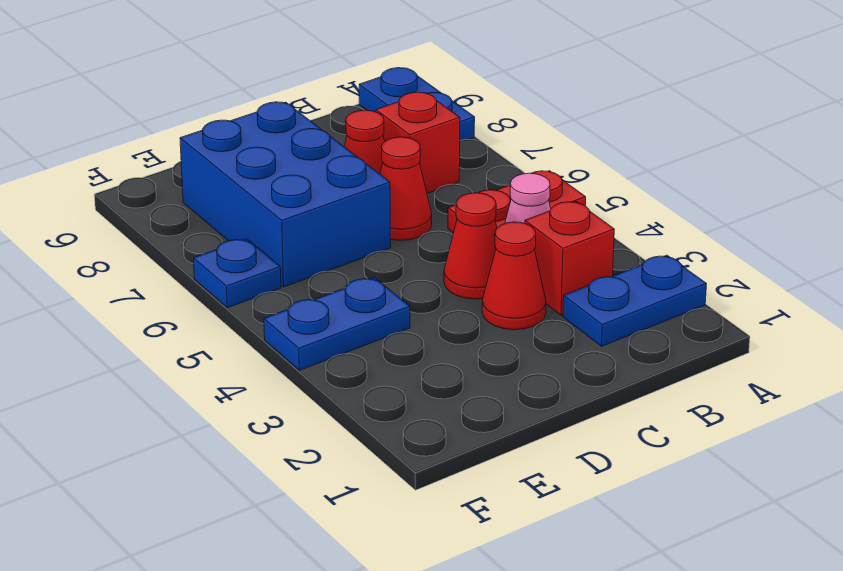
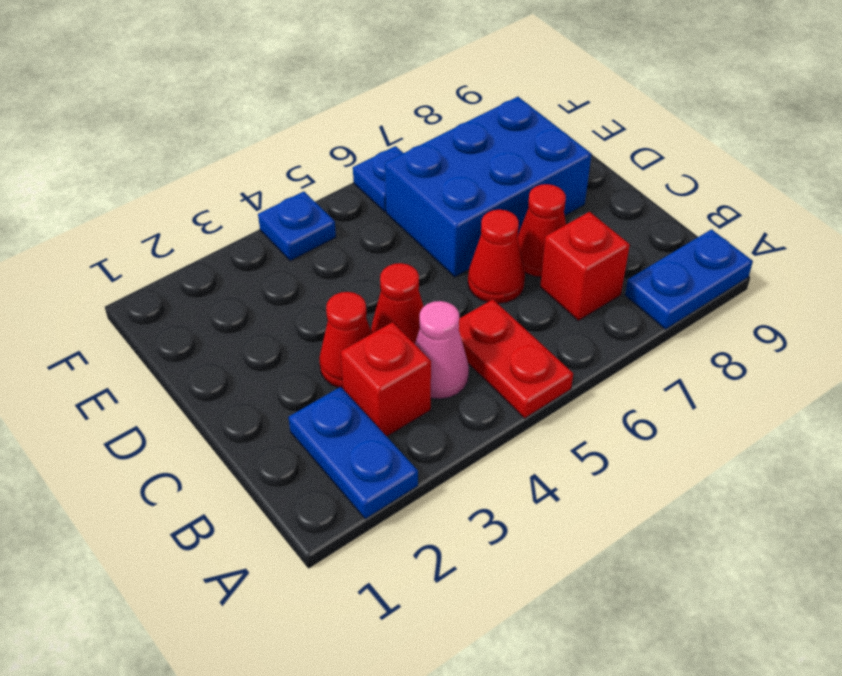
blue plate E4:F4 level 1 -> blue plate F4 level 1

